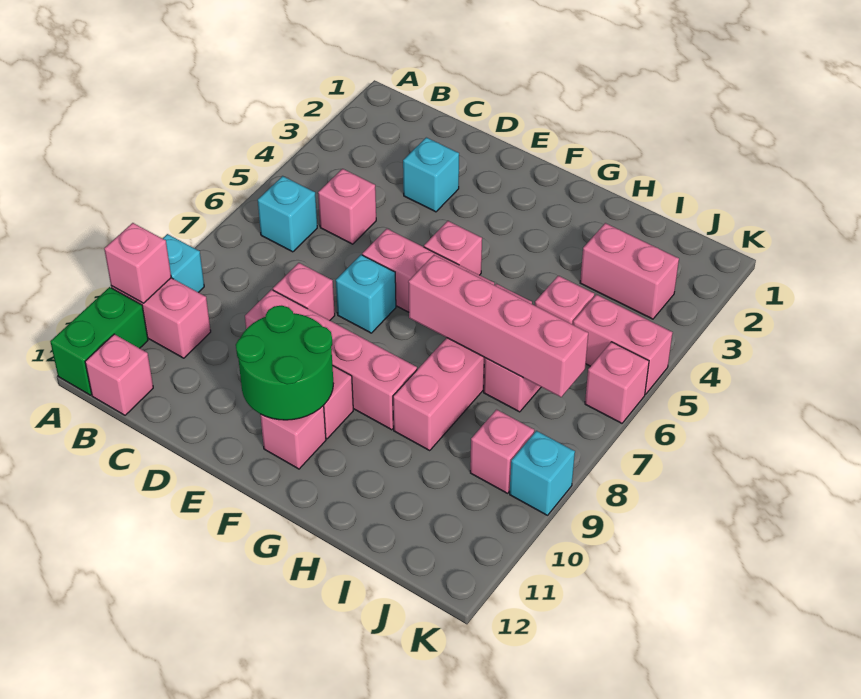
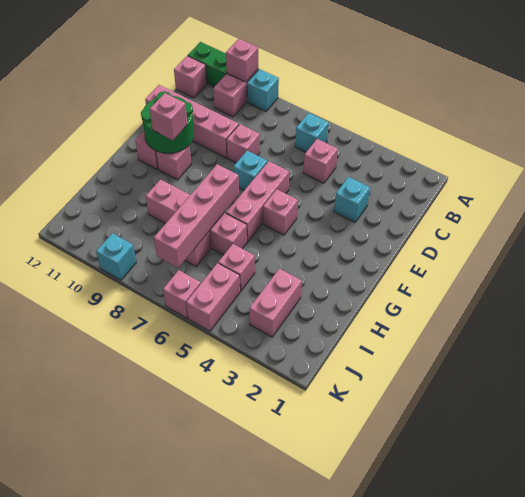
pink brick D9:G9 level 1 -> pink brick D9:D12 level 1
pink brick J9 level 1 -> pink brick F10 level 3

